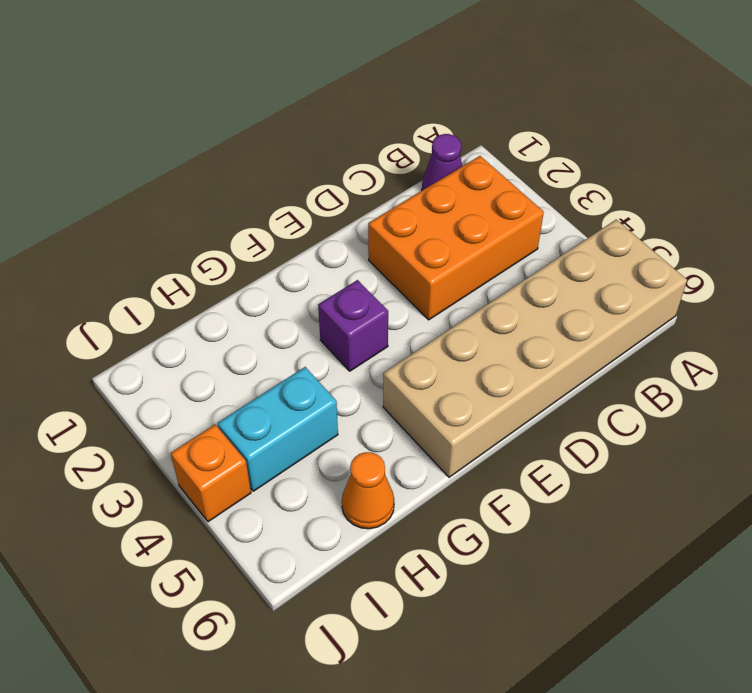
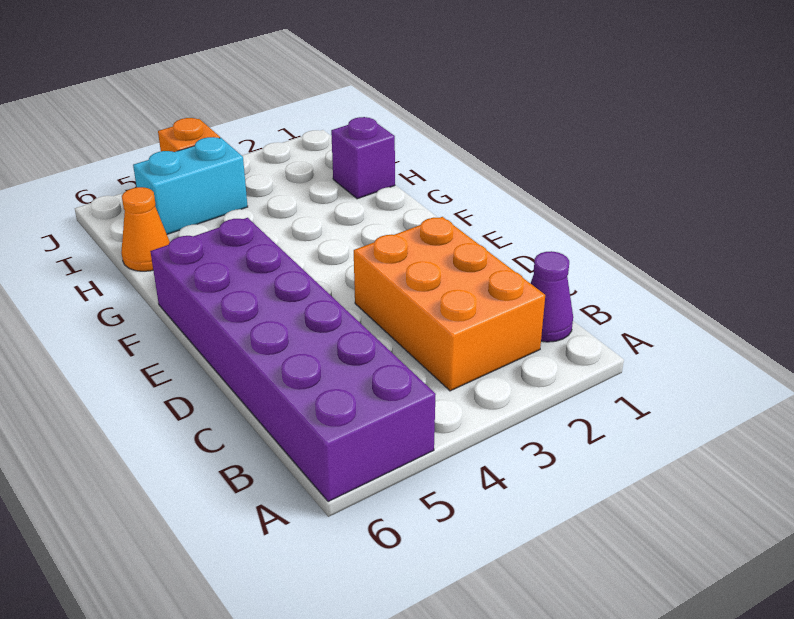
tan brick A5:F6 level 1 -> purple brick A5:F6 level 1
purple brick F3 level 1 -> purple brick H1 level 1
cyan brick H4:I4 level 1 -> cyan brick I4:I5 level 1

